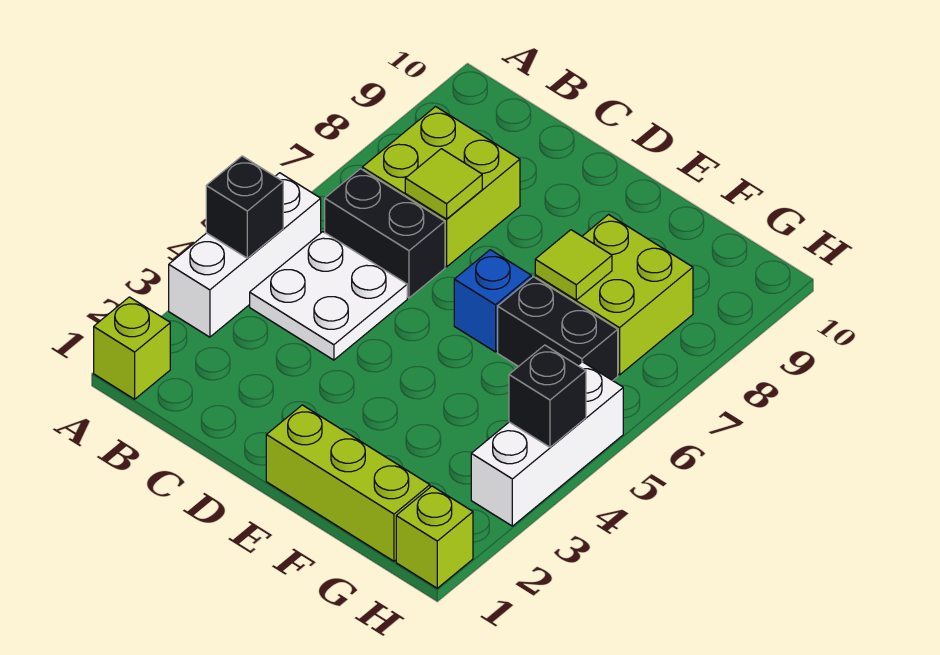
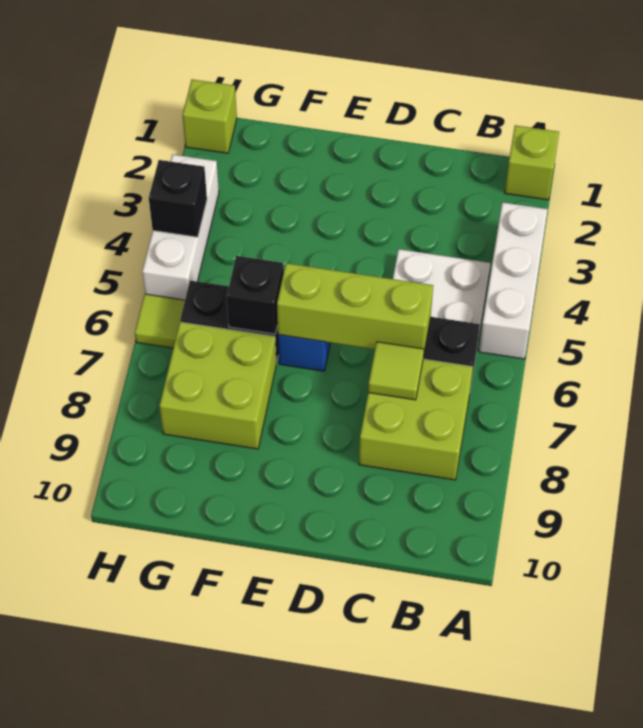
black brick A4 level 2 -> black brick F6 level 2
lime brick E1:G1 level 1 -> lime brick C6:E6 level 2
lime tile F7 level 2 -> lime tile H6 level 1

